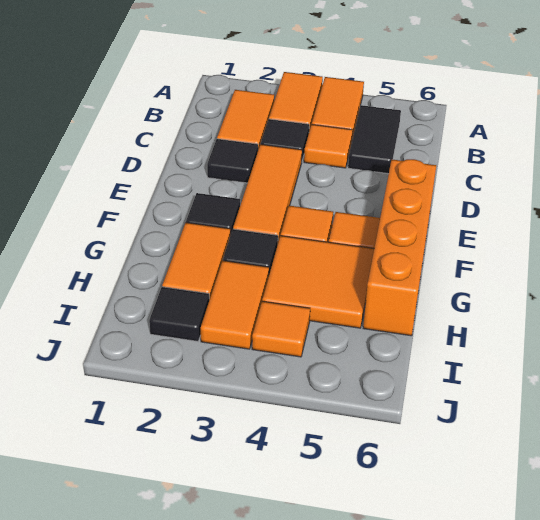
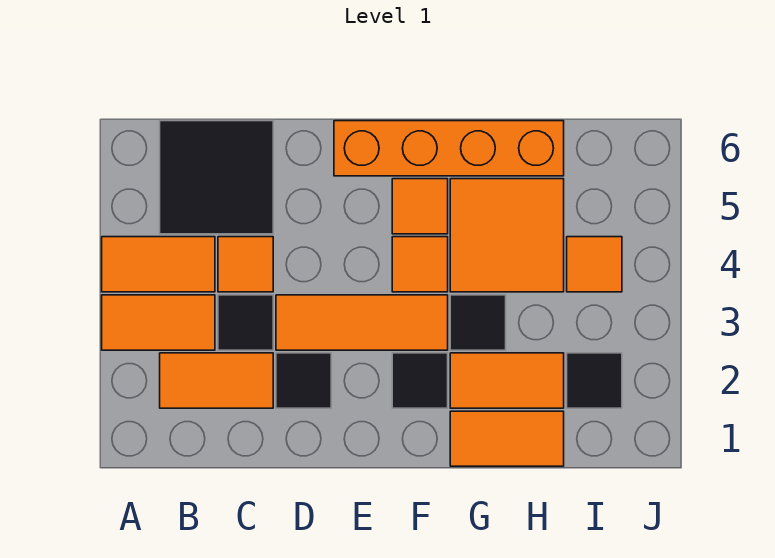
black tile B5:C5 level 1 -> black tile B5:C6 level 1
orange tile H3:I3 level 1 -> orange tile G1:H1 level 1

